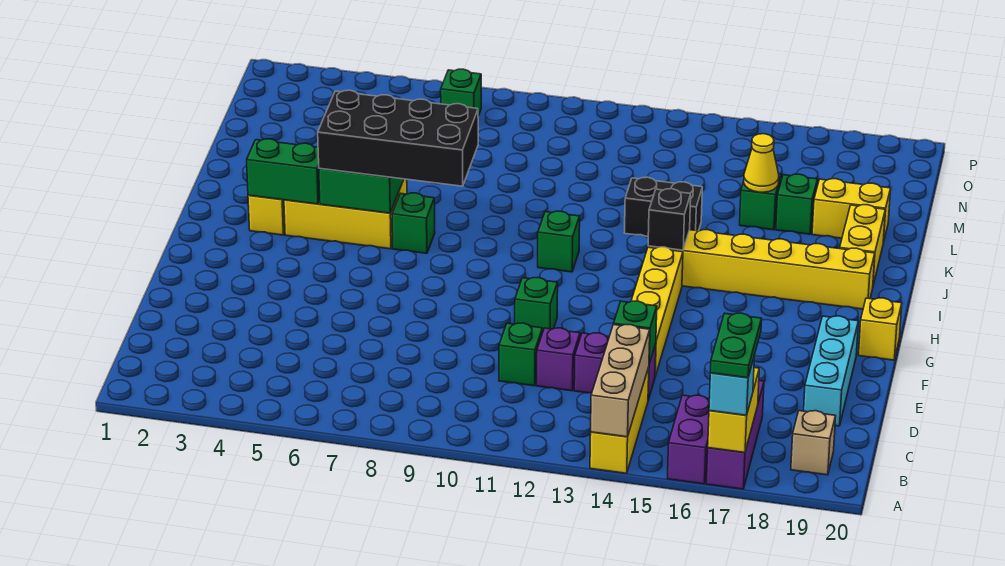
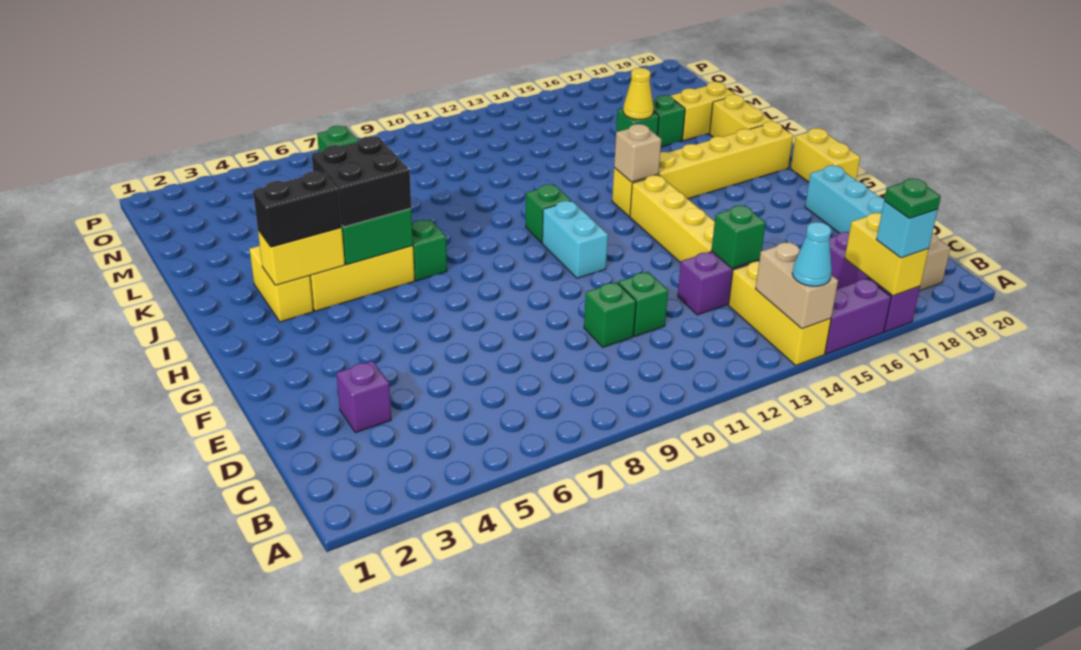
tan brick A14:C14 level 2 -> tan brick A14:B14 level 2
none -> cyan cone A14 level 3
purple brick A16:B16 level 1 -> purple brick A15:A16 level 1
green plate A17:B17 level 4 -> green plate A17 level 4
purple brick D12 level 1 -> purple brick D3 level 1
green brick F11 level 1 -> green brick D10 level 1
none -> cyan brick G11:H11 level 1
yellow brick G20 level 1 -> yellow brick G20:H20 level 1
green brick I3:I4 level 2 -> yellow brick I3:I4 level 2
black brick I5:J8 level 3 -> black brick I5:J6 level 3
black brick I14 level 2 -> tan brick I14 level 2
black brick K13:K14 level 1 -> black brick I3:I4 level 3

